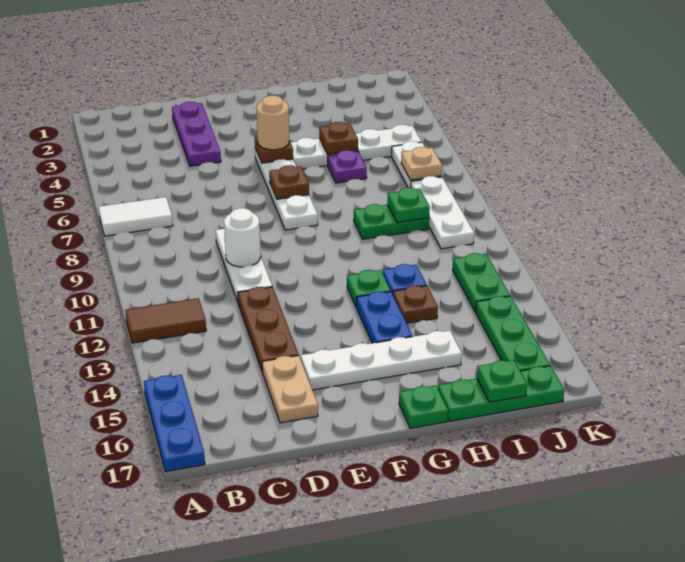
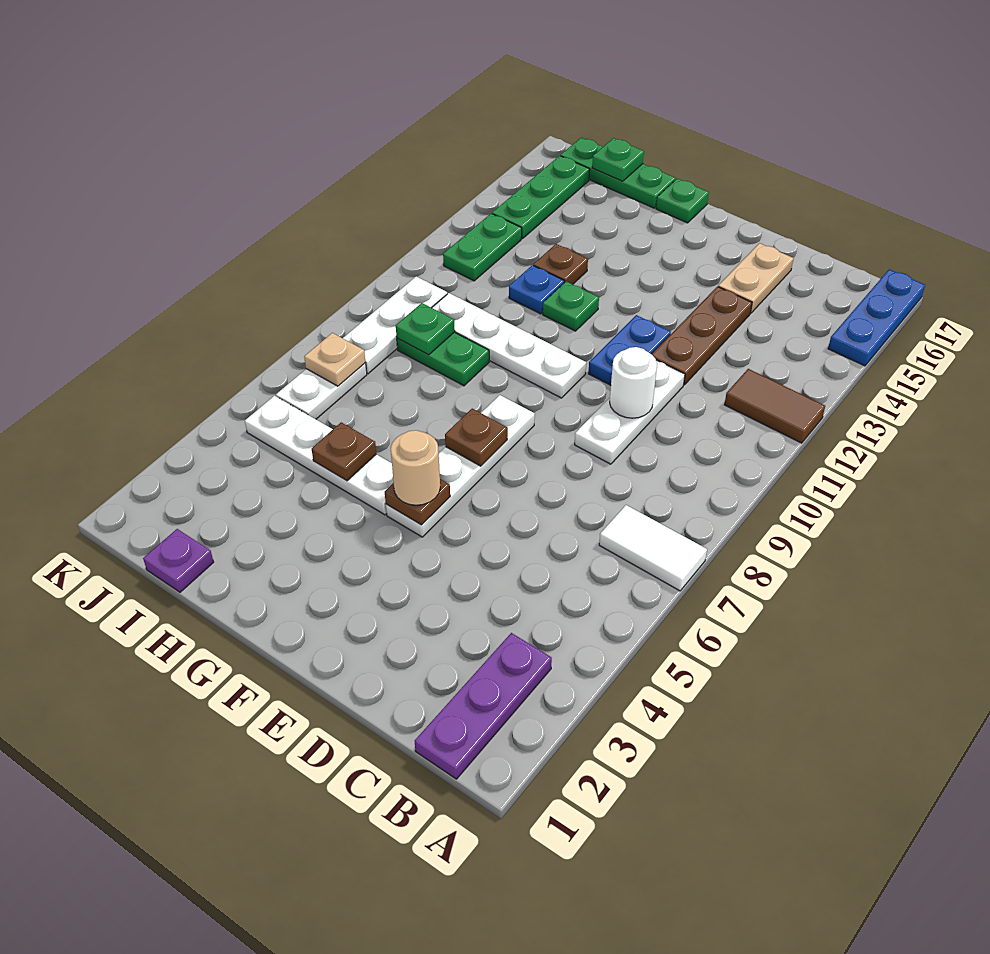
purple plate D2:D4 level 1 -> purple plate B1:B3 level 1
white plate E15:H15 level 1 -> white plate F10:I10 level 1
blue plate G13:G14 level 1 -> blue plate E11:E12 level 1
purple plate H6 level 1 -> purple plate I1 level 1

